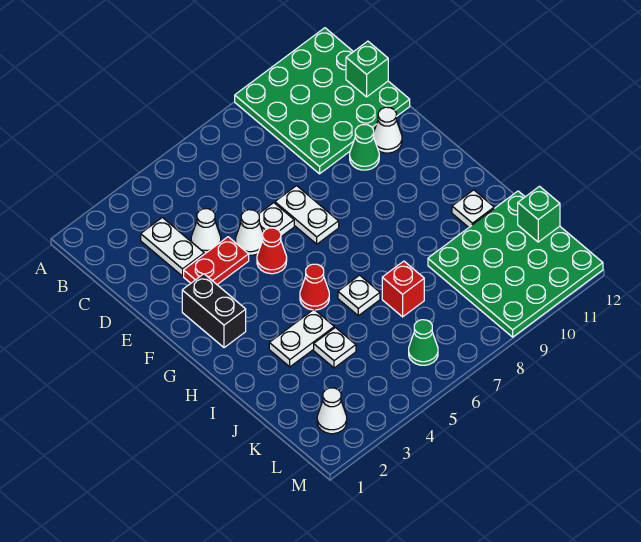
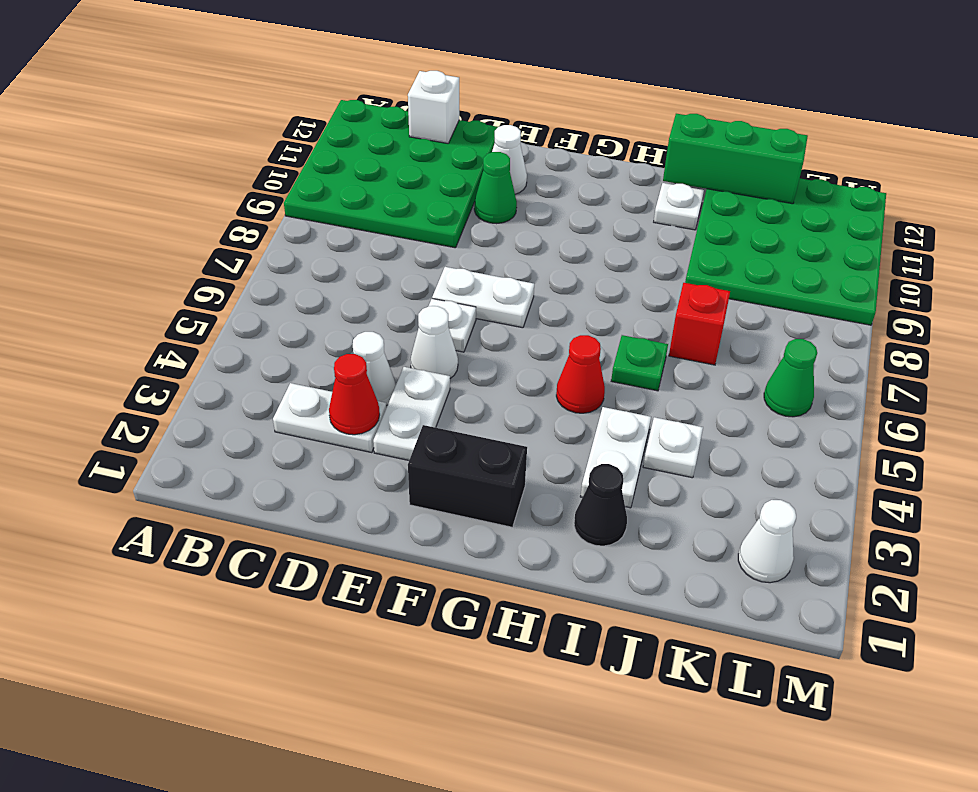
green brick C12 level 2 -> white brick C12 level 2
red plate E3:E4 level 1 -> white plate E3:E4 level 1
red cone F5 level 1 -> red cone D3 level 2
none -> black cone I2 level 1
white plate I6 level 1 -> green plate I6 level 1
green brick K12 level 2 -> green brick I12:K12 level 2

